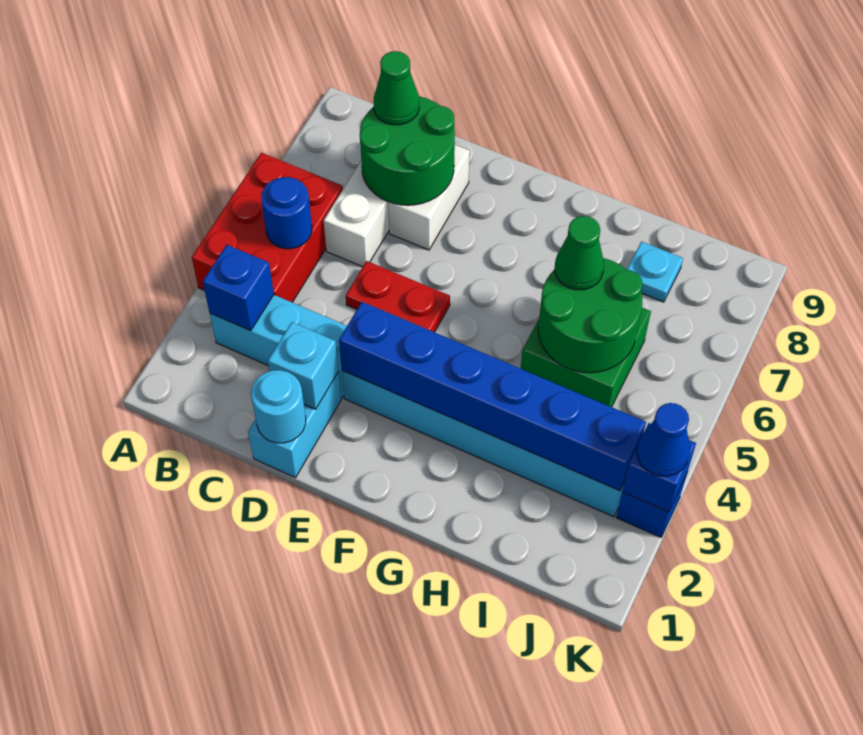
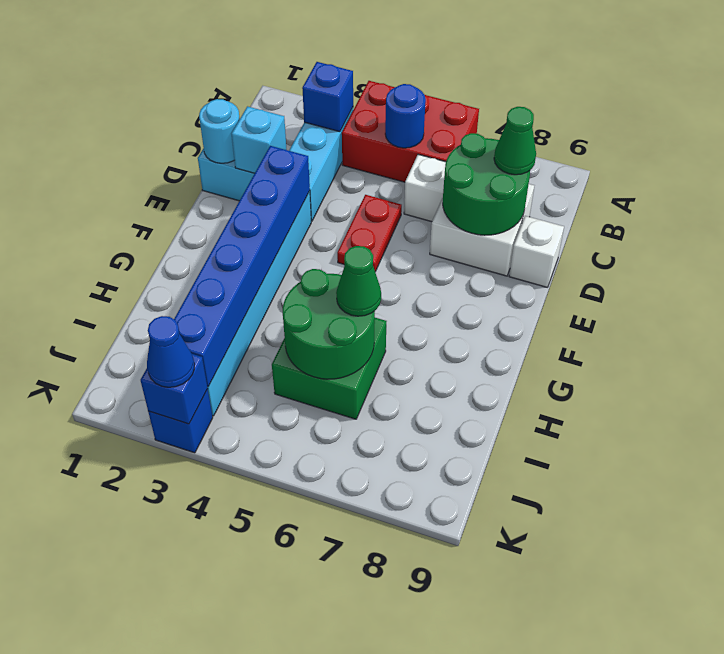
none -> white brick D9 level 1
cyan plate I8 level 1 -> none

